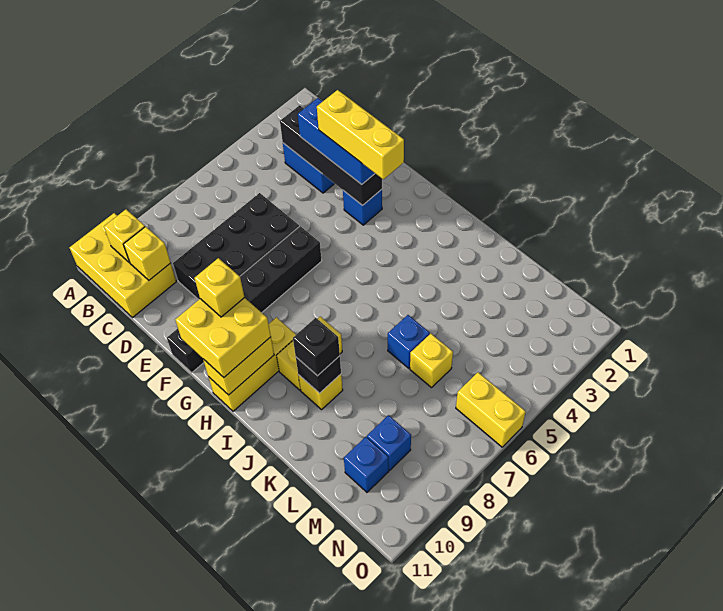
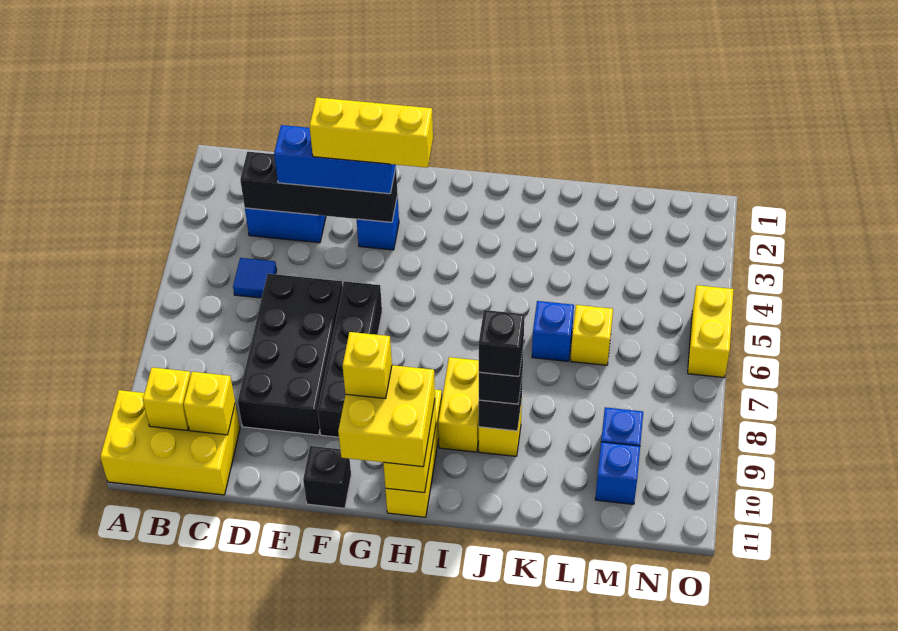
none -> blue tile C5 level 1
none -> black brick J9 level 4
yellow brick N6:O6 level 1 -> yellow brick O5:O6 level 1

